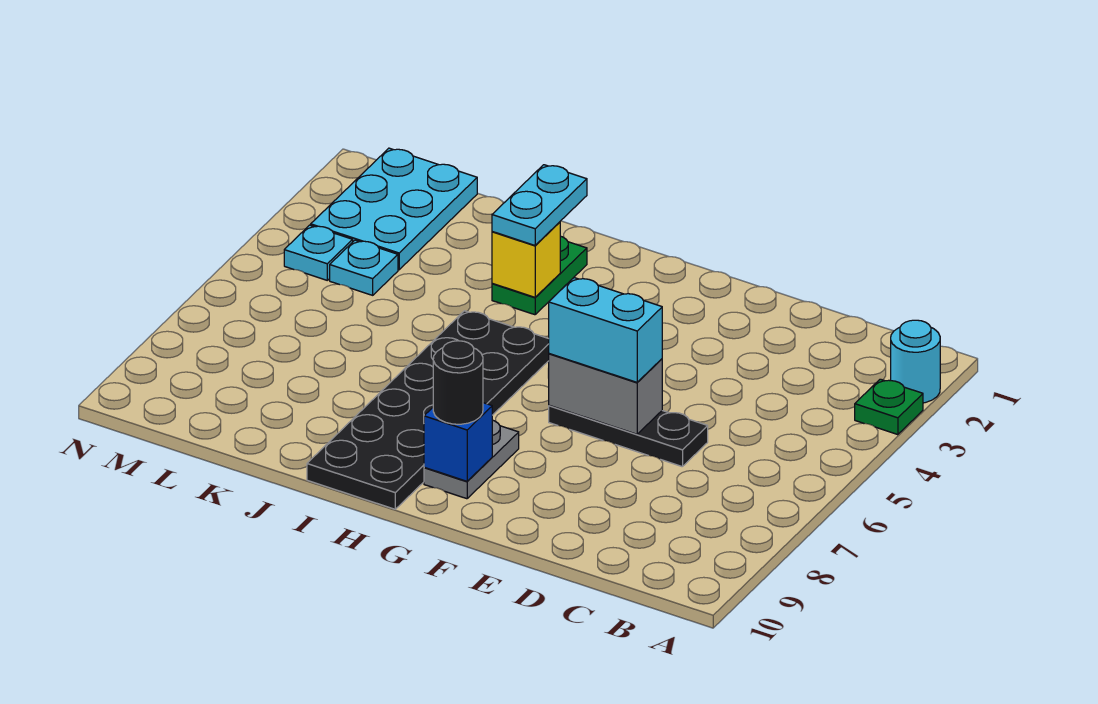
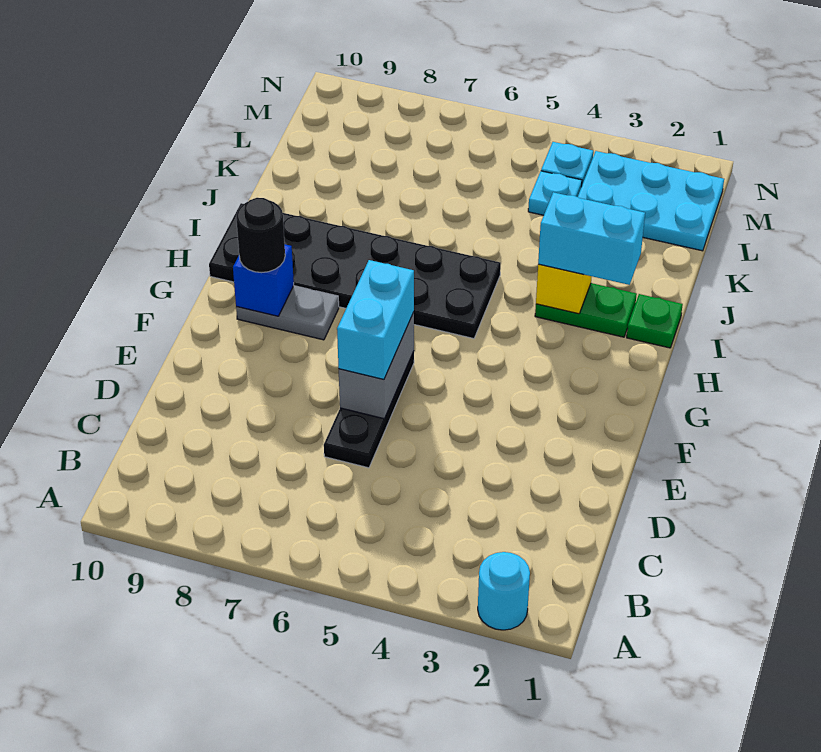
green plate A3 level 1 -> green plate I1 level 1
cyan plate I2:I3 level 3 -> cyan brick I2:I3 level 3

